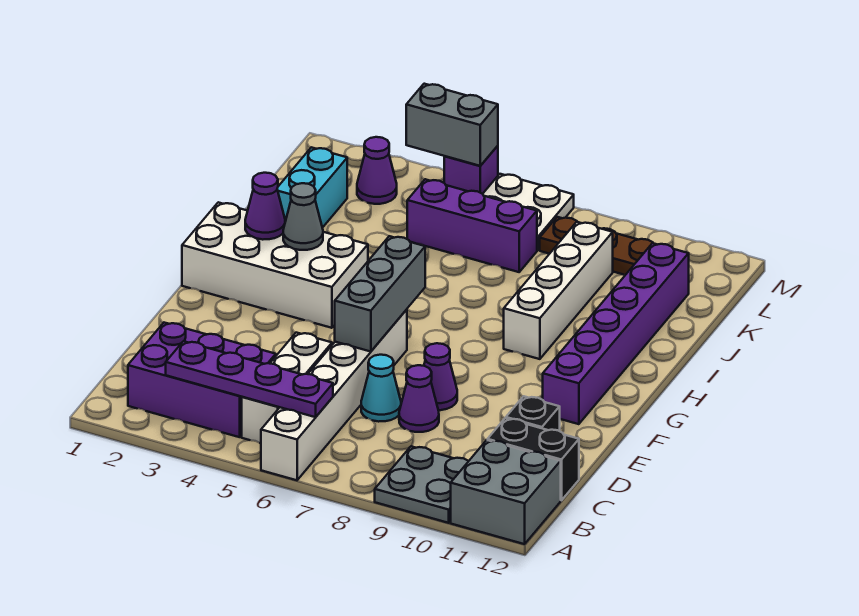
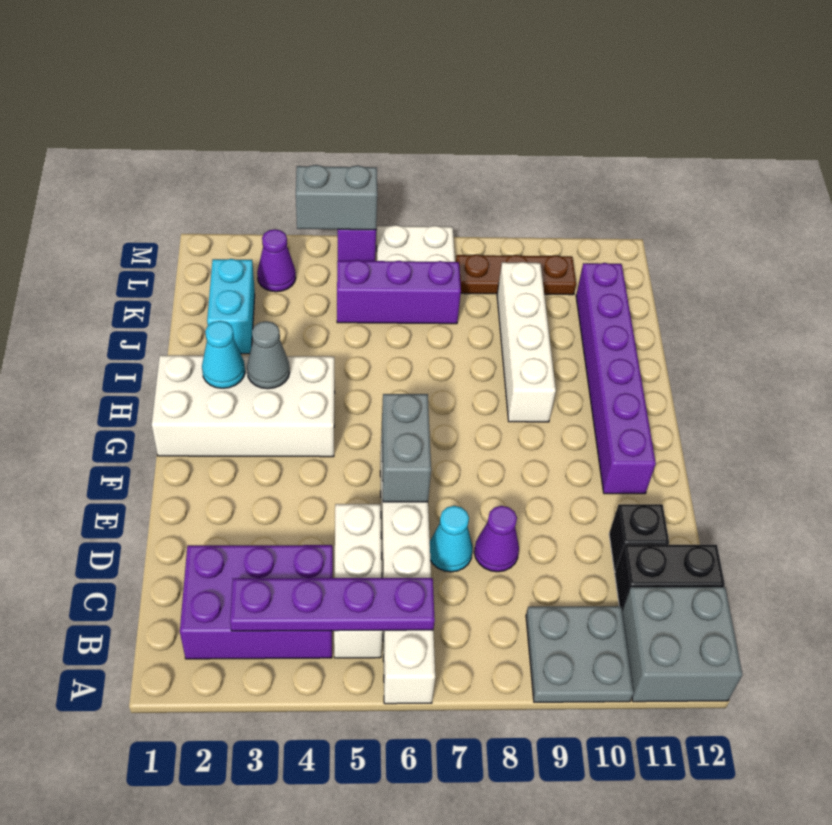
grey brick E6:G6 level 2 -> grey brick E6:F6 level 2
purple cone E8 level 1 -> none
purple cone H2 level 2 -> cyan cone H2 level 2

